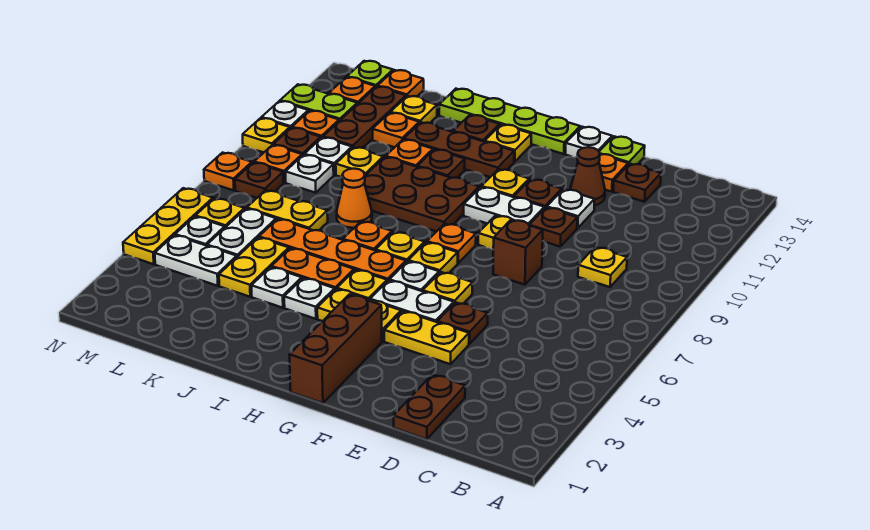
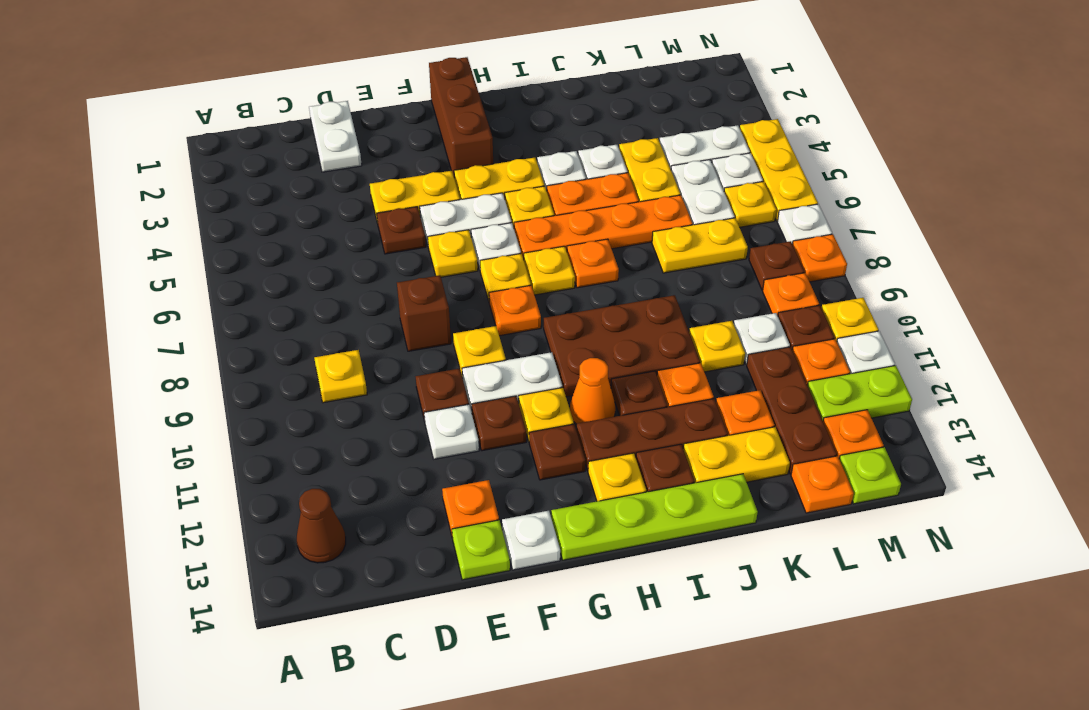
brown plate D1:D2 level 1 -> white plate D1:D2 level 1
brown plate D13 level 1 -> brown plate G12 level 1
brown cone E12 level 1 -> brown cone B13 level 1
orange cone J8 level 1 -> orange cone H11 level 1
yellow plate K13 level 1 -> yellow plate J13:K13 level 1
white plate L9 level 1 -> white plate N7 level 1

